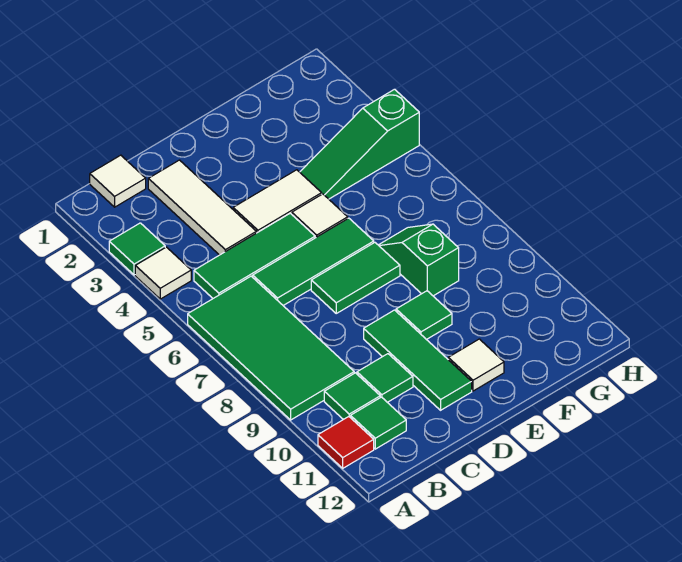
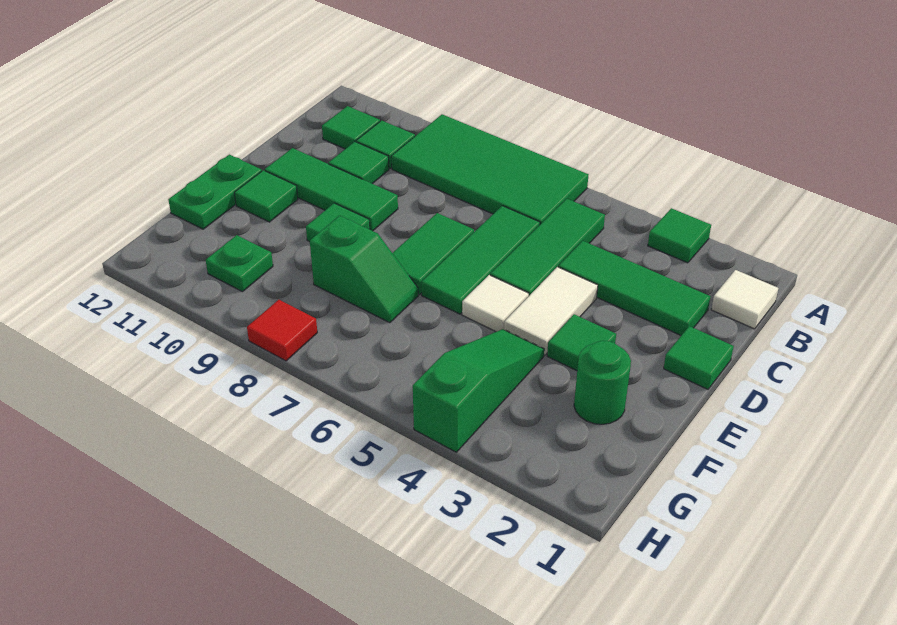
white tile A4 level 1 -> none
red tile A11 level 1 -> red tile H8 level 1
white tile C2:C4 level 1 -> green tile C2:C4 level 1
none -> green tile D1 level 1
none -> green tile E3 level 1
white tile E11 level 1 -> green tile E11 level 1
none -> green plate E12:F12 level 1
none -> green round brick F2 level 1
none -> green plate G10 level 1

